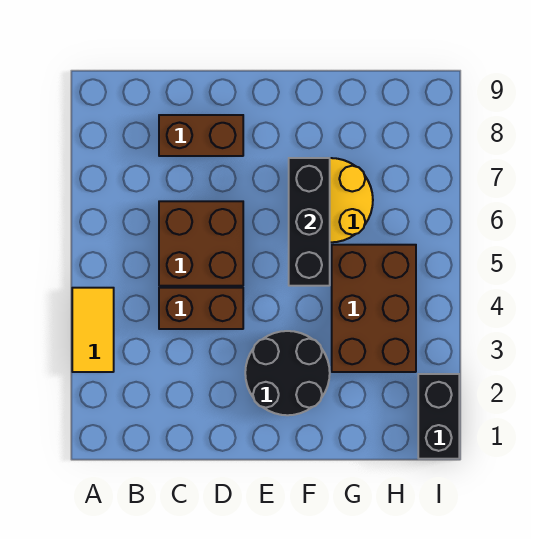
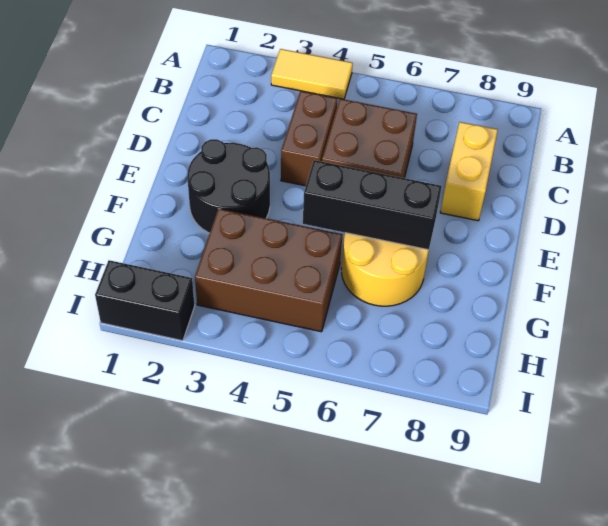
brown brick C8:D8 level 1 -> yellow brick C8:D8 level 1

